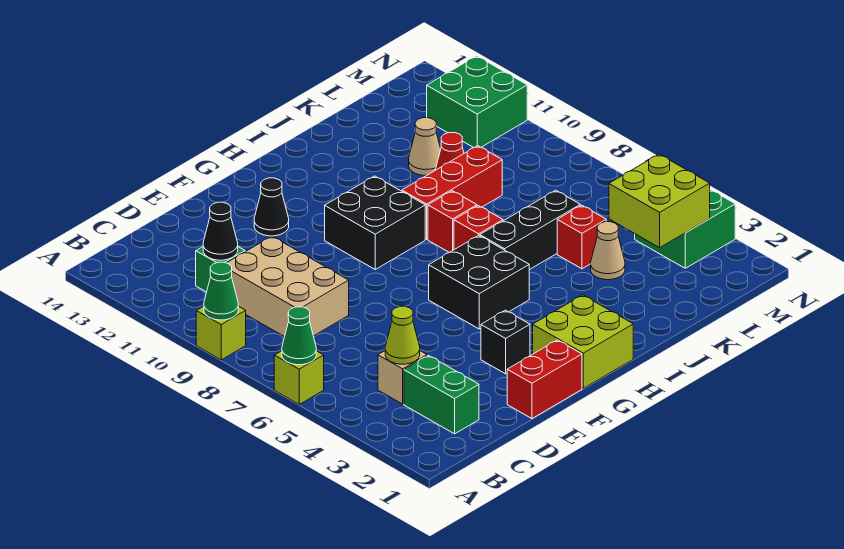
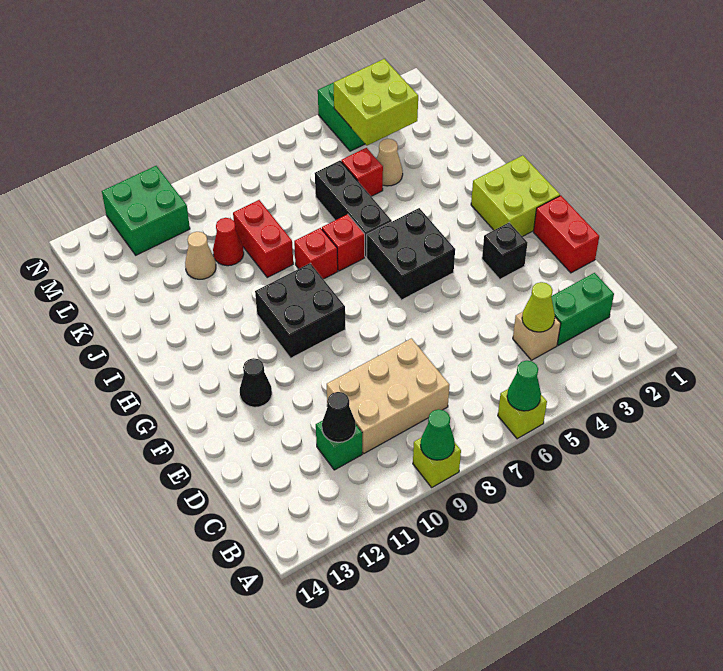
red brick I9:K9 level 1 -> red brick J9:K9 level 1

